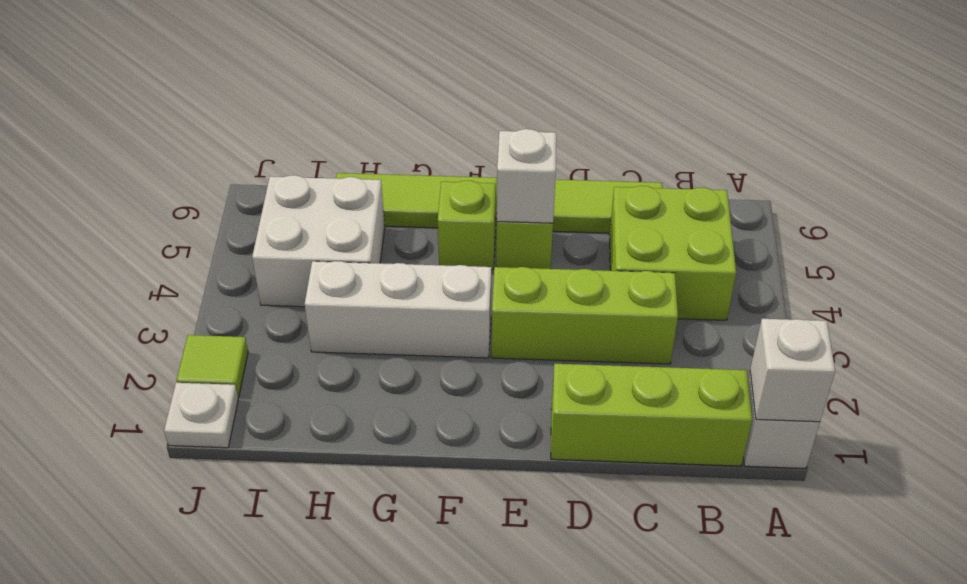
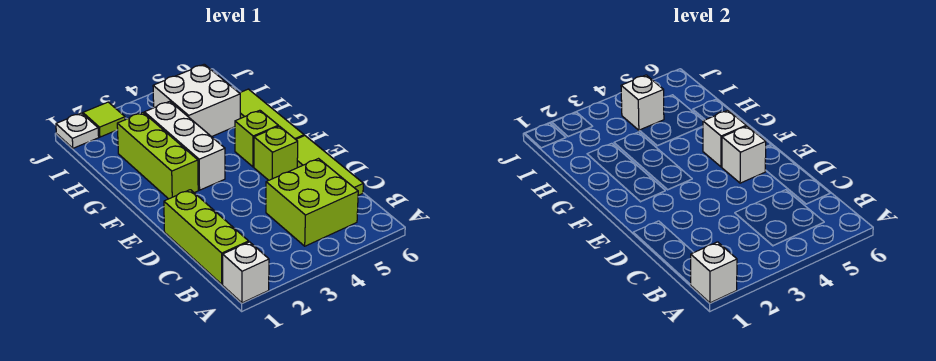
lime brick C3:E3 level 1 -> lime brick F2:H2 level 1
none -> white brick F5 level 2
none -> white brick I4 level 2

